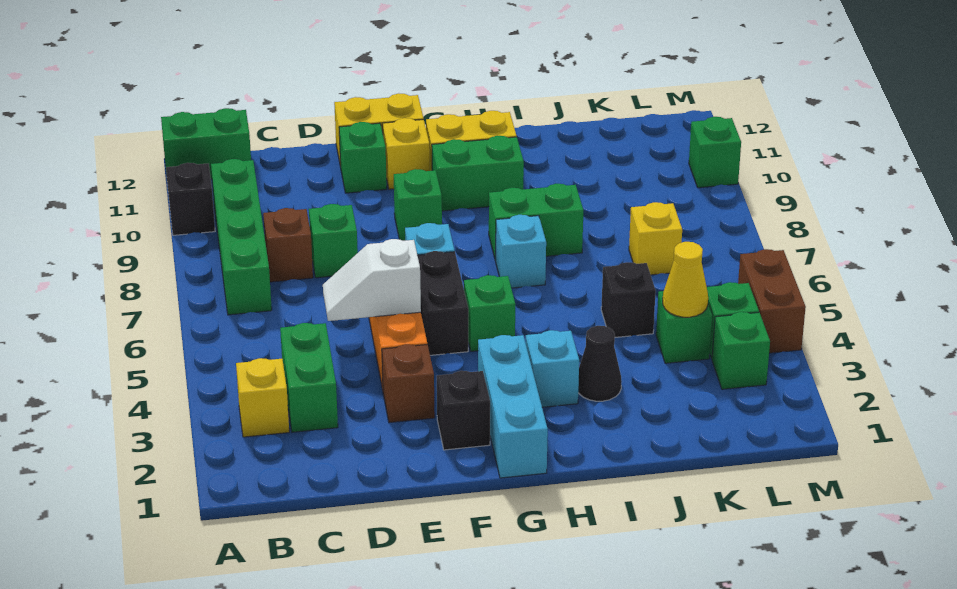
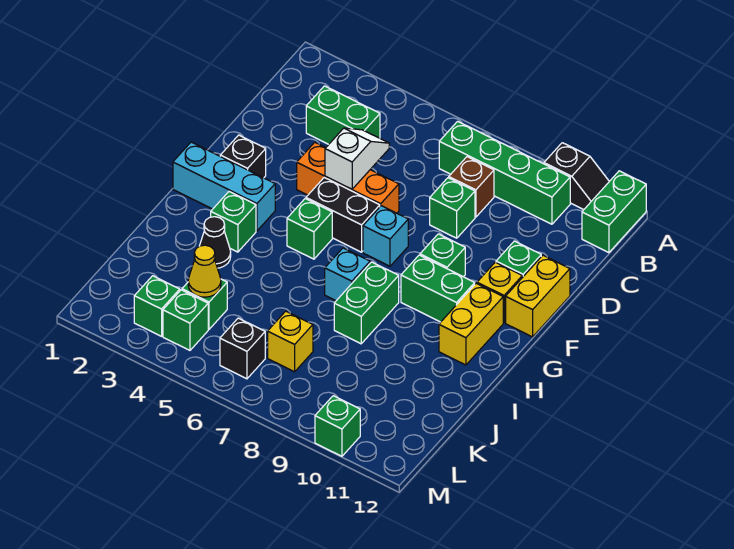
yellow brick B3 level 1 -> none
brown brick E3 level 1 -> none
green brick G10:H10 level 1 -> green brick G9:G10 level 1
cyan brick H3 level 1 -> green brick H3 level 1
black brick J5 level 1 -> black brick L6 level 1
brown brick M4:M5 level 1 -> none

